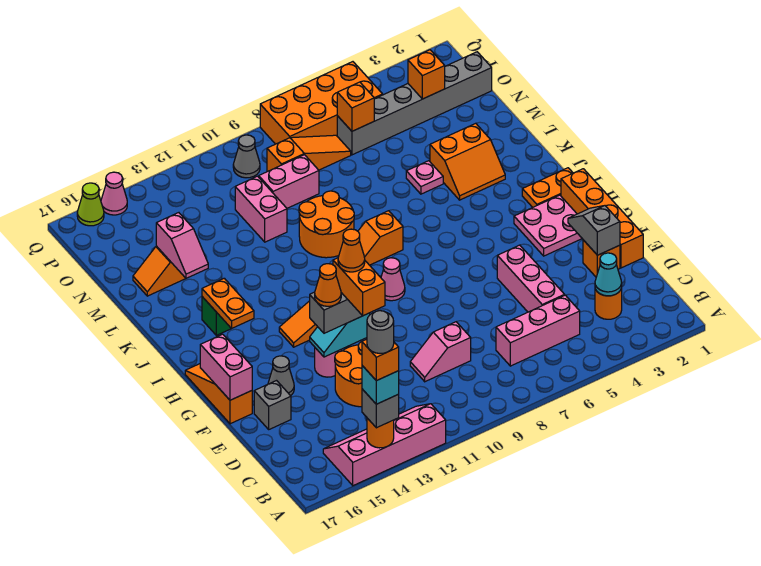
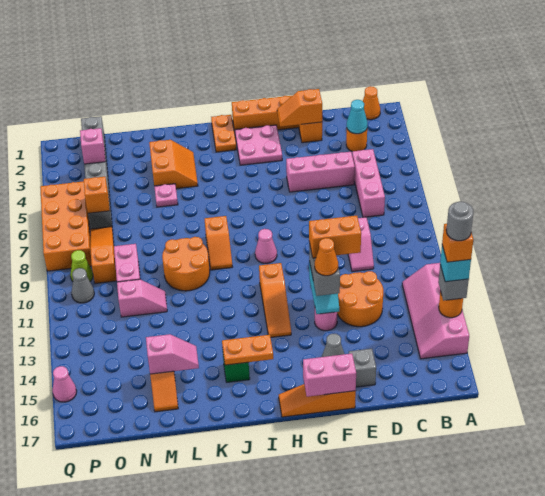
grey slope E2:F2 level 2 top E -> orange slope E2:F2 level 2 top E
orange cone F12 level 5 -> orange cone B1 level 1
pink brick M11:N11 level 1 -> pink slope M11:N11 level 1 top N
orange brick O3 level 2 -> pink brick O3 level 2
lime cone Q16 level 1 -> lime cone P9 level 1

